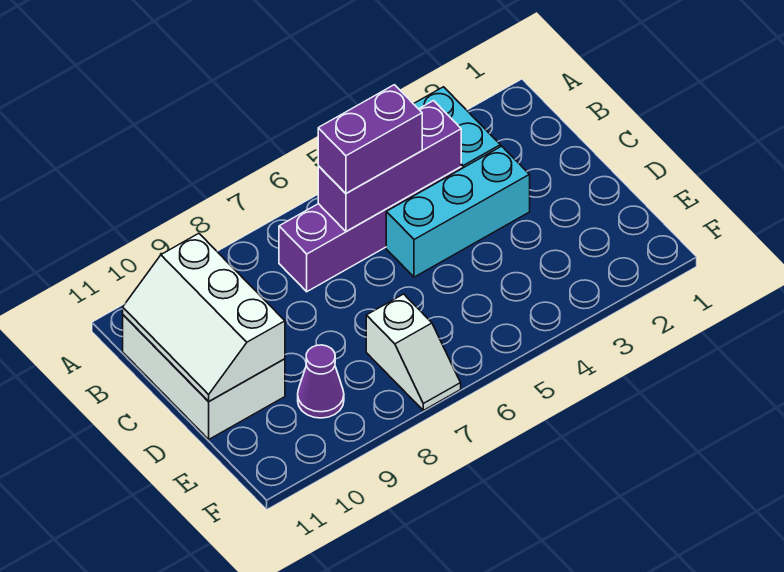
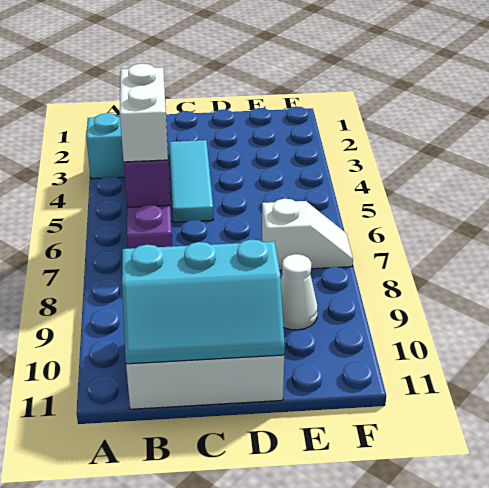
purple brick B5:B6 level 3 -> white brick B5:B6 level 3
white slope B10:D11 level 2 top 10 -> cyan slope B10:D11 level 2 top 10
cyan brick C3:C5 level 1 -> cyan tile C3:C5 level 1
purple cone E9 level 1 -> white cone E9 level 1

